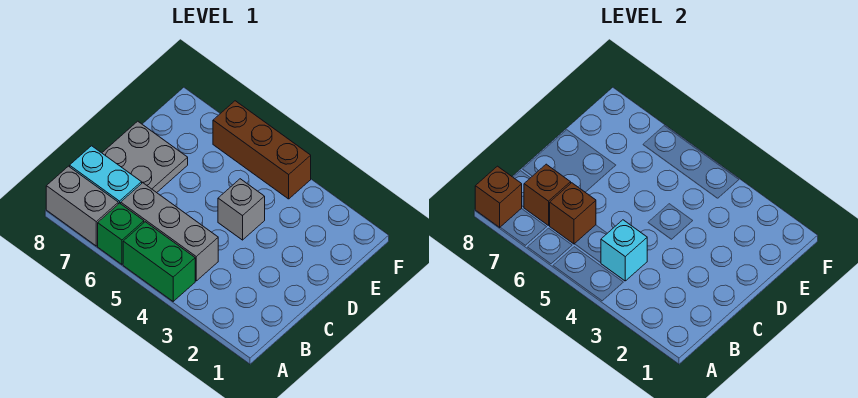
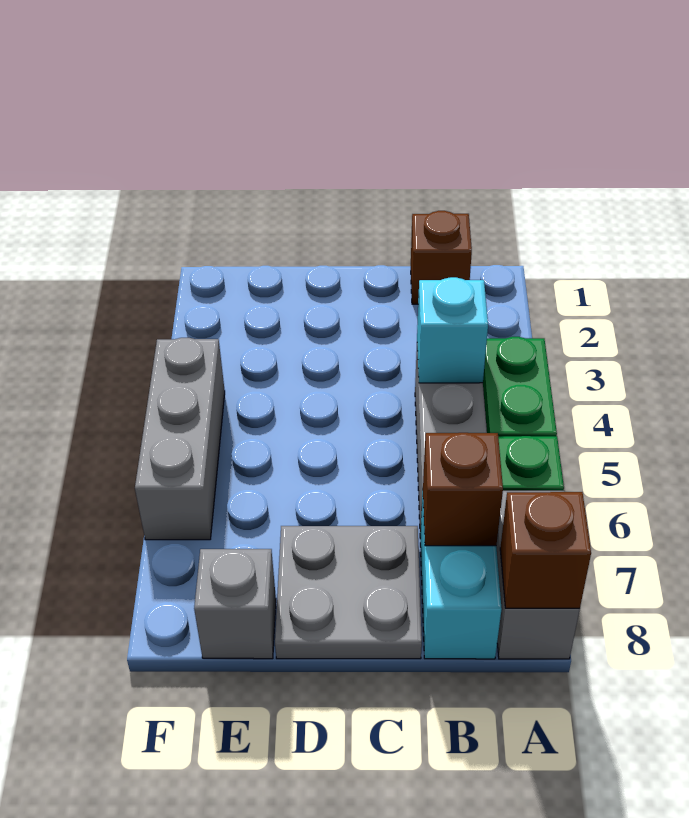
brown brick B6 level 2 -> brown brick B1 level 1
grey brick D4 level 1 -> grey brick E8 level 1
brown brick F4:F6 level 1 -> grey brick F4:F6 level 1

